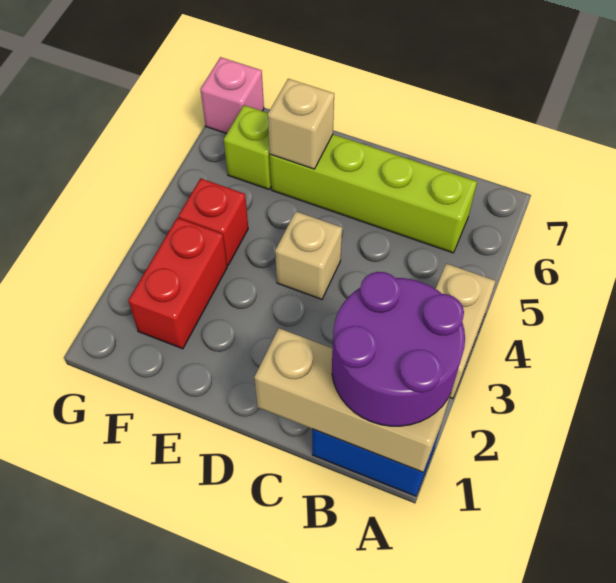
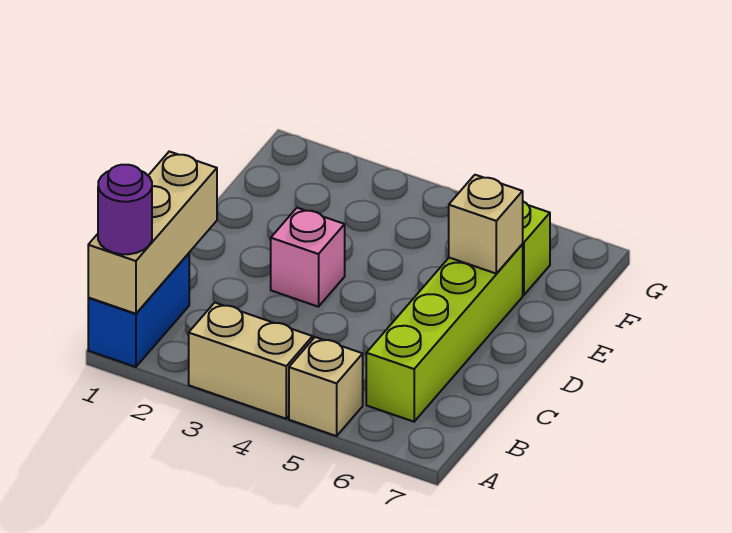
purple round brick A1:B2 level 3 -> purple round brick A1 level 3
tan brick D4 level 1 -> tan brick A5 level 1
red brick F2:F3 level 1 -> none
red brick F4 level 1 -> none
pink brick G7 level 1 -> pink brick D3 level 1

